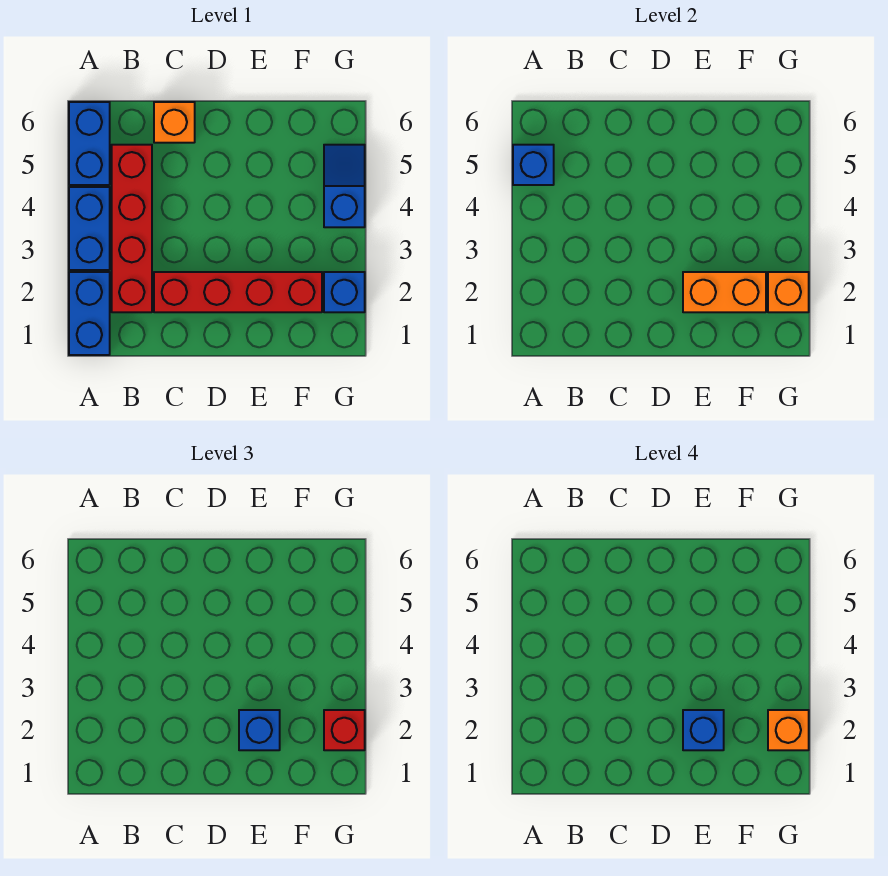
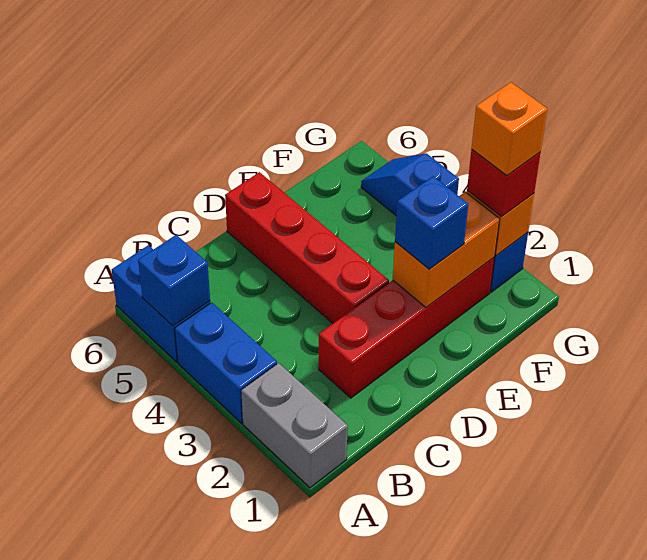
blue brick A1:A2 level 1 -> grey brick A1:A2 level 1
red brick B2:B5 level 1 -> red brick D3:D6 level 1
orange brick C6 level 1 -> none
blue brick E2 level 4 -> none

